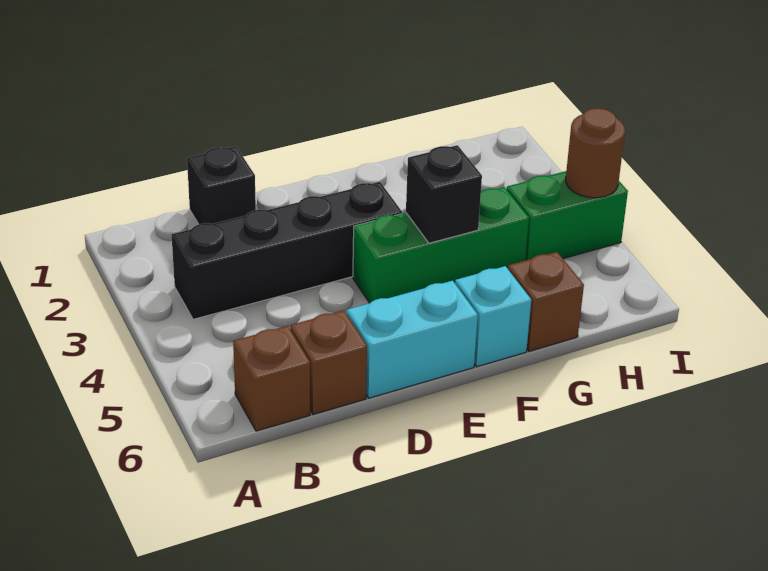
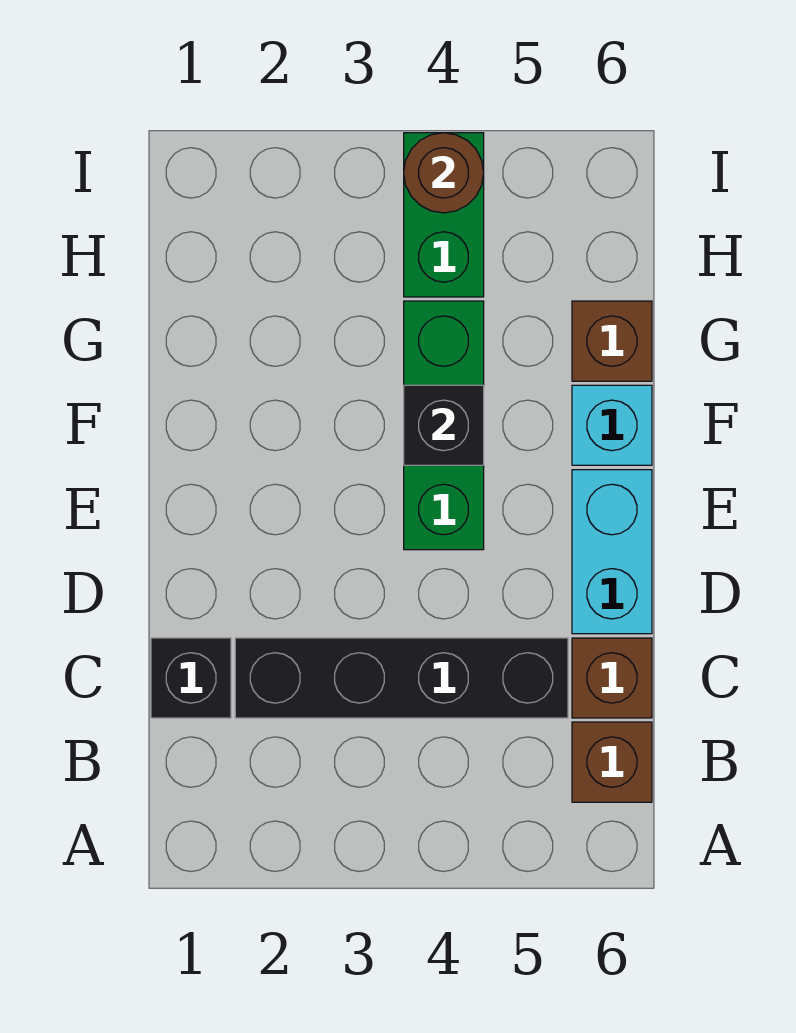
black brick B3:E3 level 1 -> black brick C2:C5 level 1

